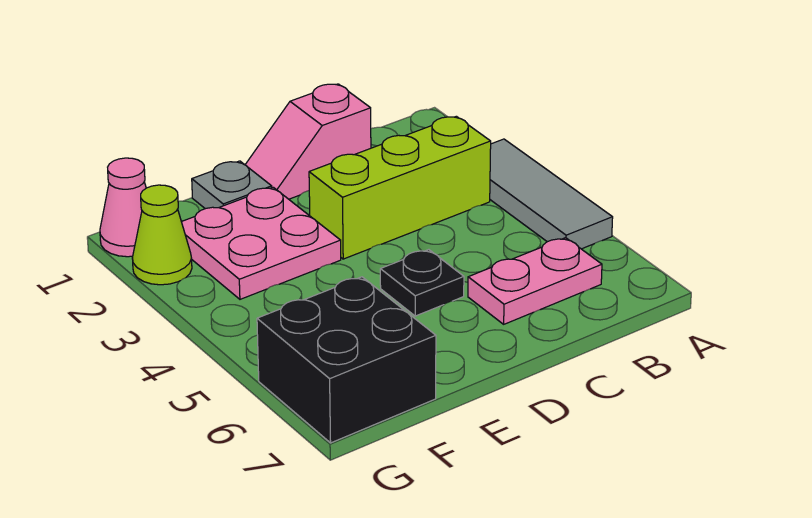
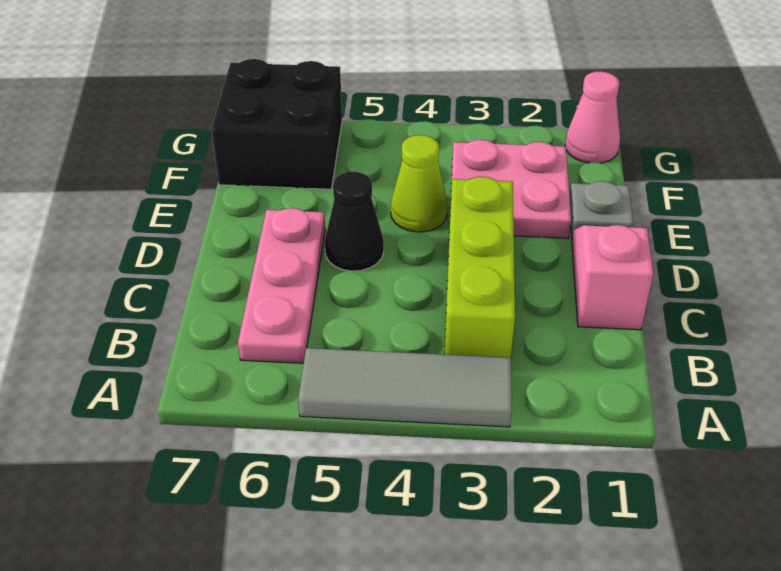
pink plate B6:C6 level 1 -> pink plate B6:D6 level 1
black plate D5 level 1 -> black cone D5 level 1
lime cone G2 level 1 -> lime cone E4 level 1

